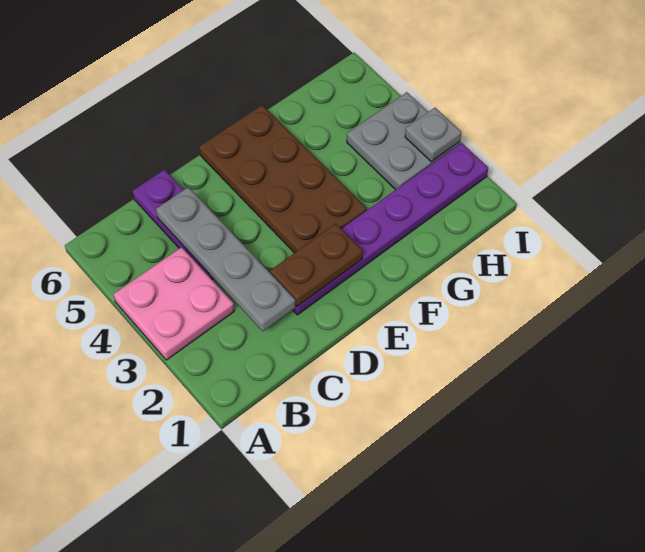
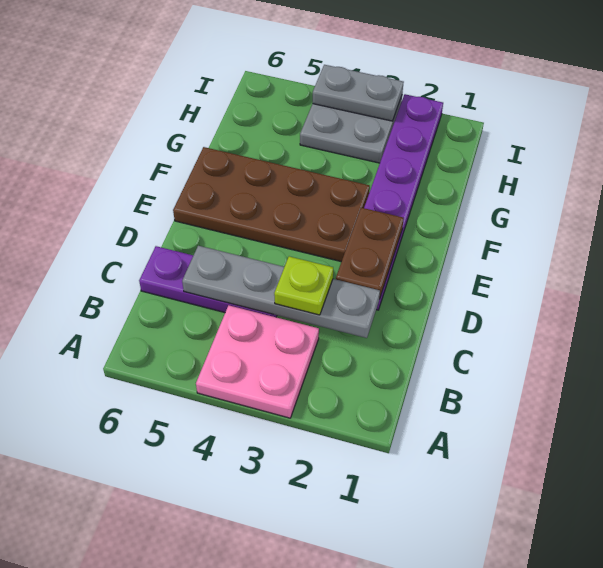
none -> lime plate C3 level 3
grey plate I3 level 2 -> grey plate I3:I4 level 2

